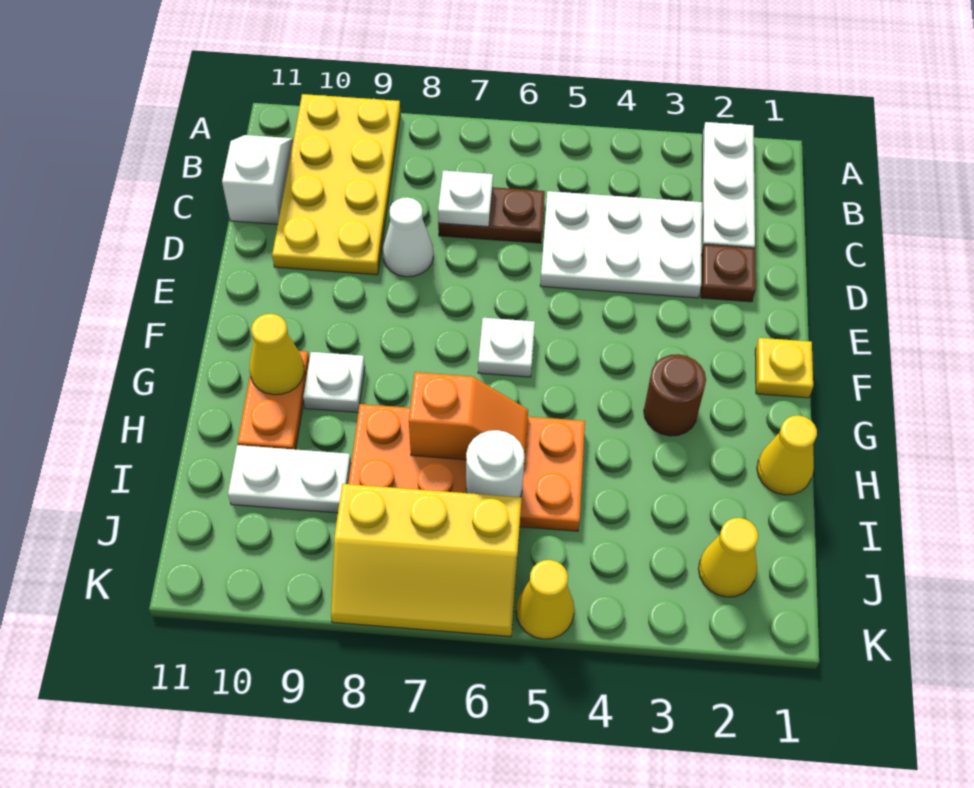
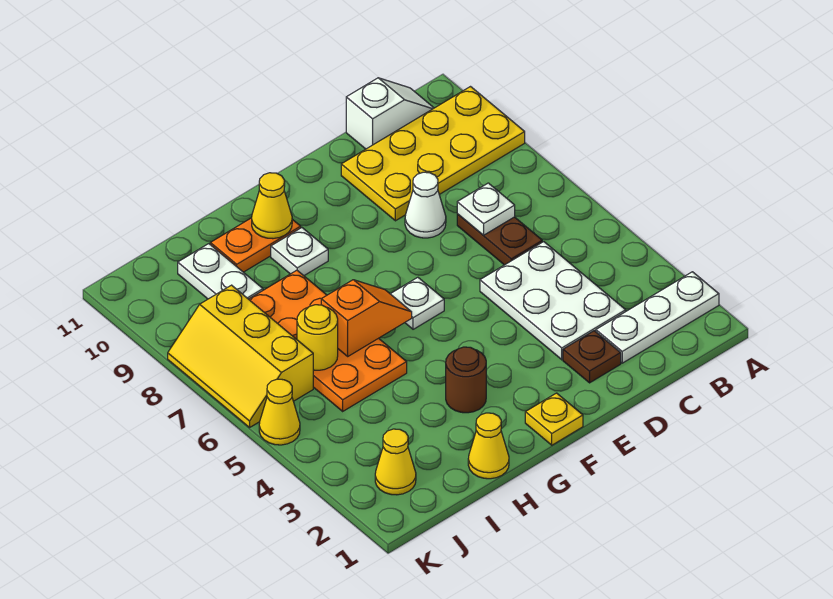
orange slope H6:H7 level 2 top 7 -> orange slope G6:H6 level 2 top H
white round brick I6 level 2 -> yellow round brick I6 level 2

